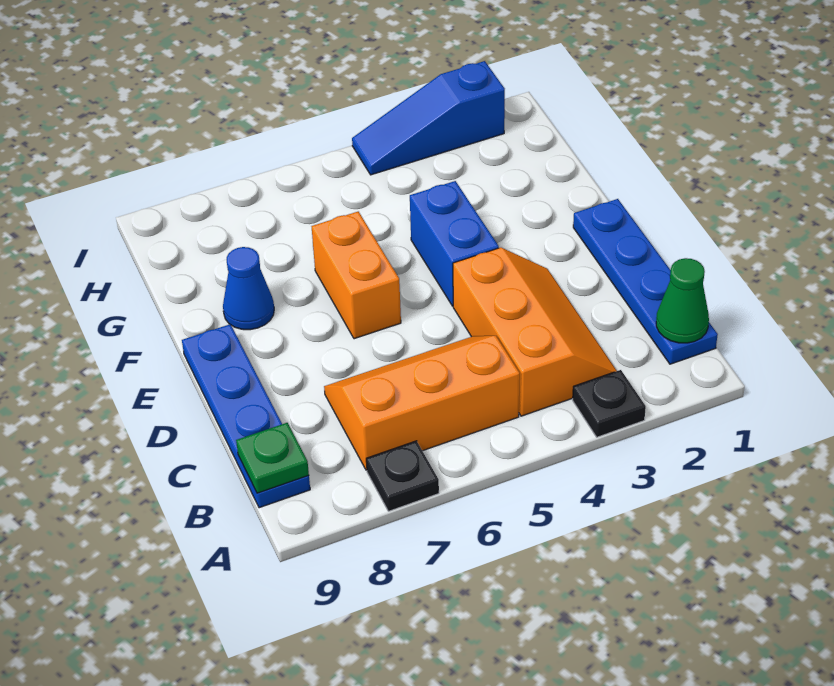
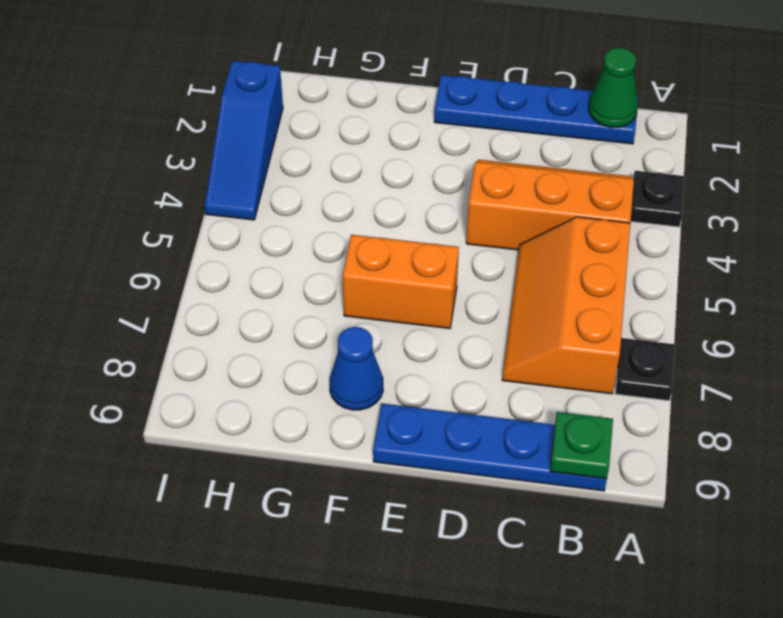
blue brick E4:F4 level 1 -> none

